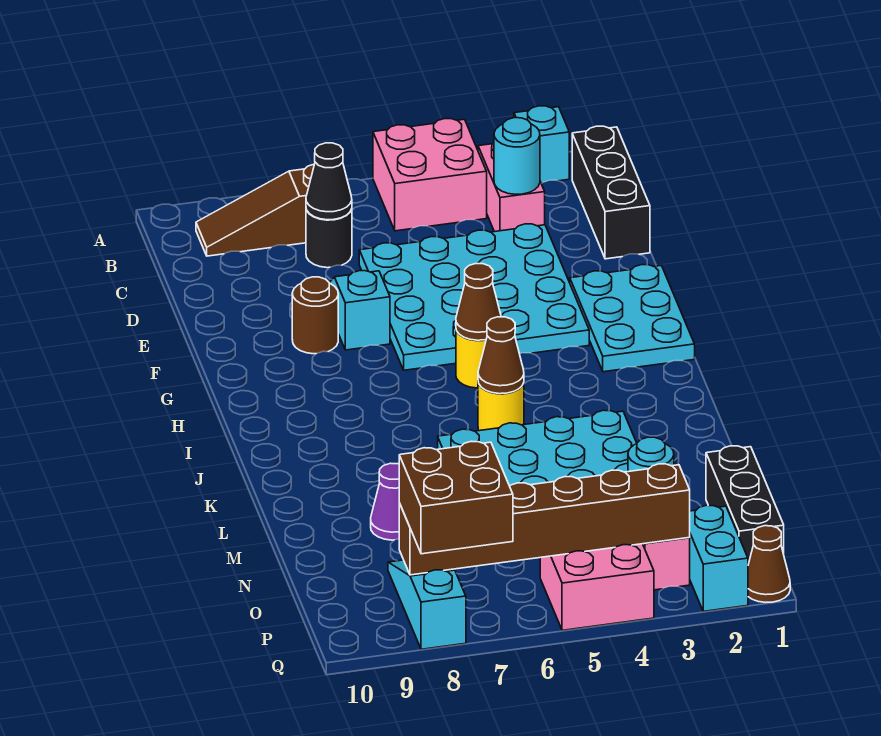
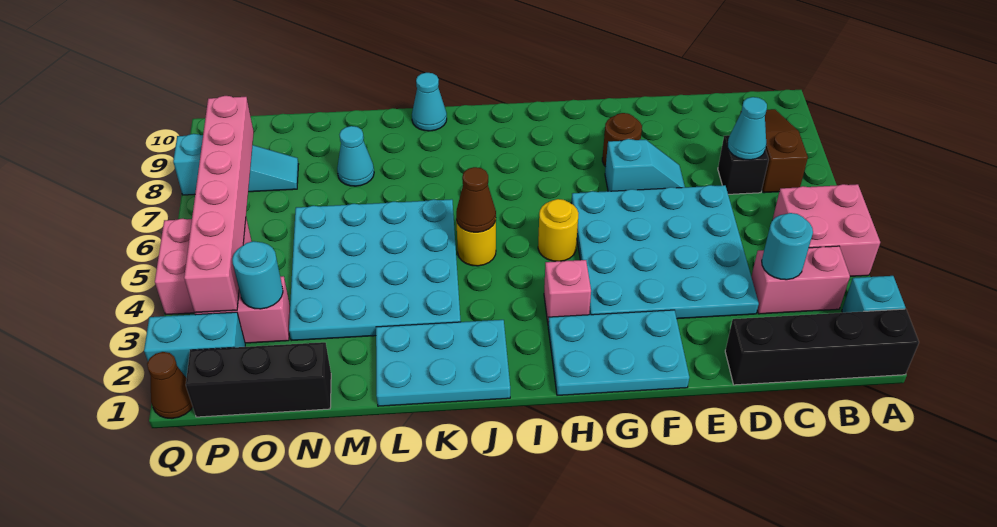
black brick B1:D1 level 1 -> black brick A1:D1 level 1
black round brick C7 level 1 -> black brick C7 level 1
black cone C7 level 2 -> cyan cone C7 level 2
none -> pink brick H3 level 1
brown cone H5 level 2 -> none
none -> cyan plate J1:L2 level 1
none -> cyan cone K10 level 1
purple cone M8 level 1 -> cyan cone M8 level 1
brown brick P3:P8 level 2 -> pink brick P3:P8 level 2
brown brick P7:Q8 level 3 -> none

